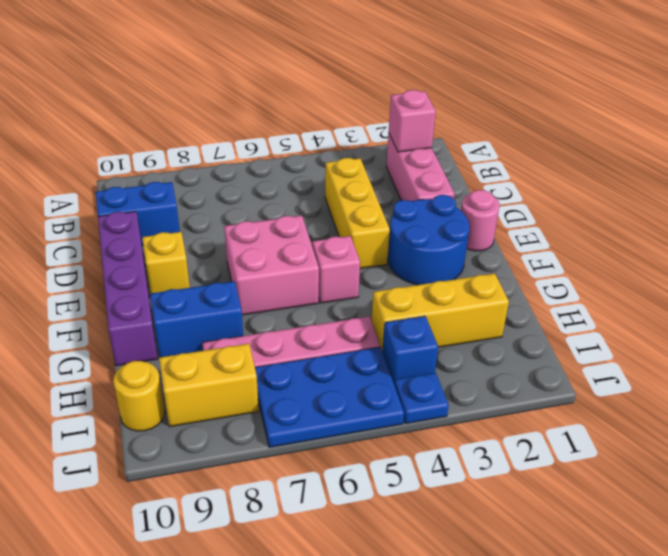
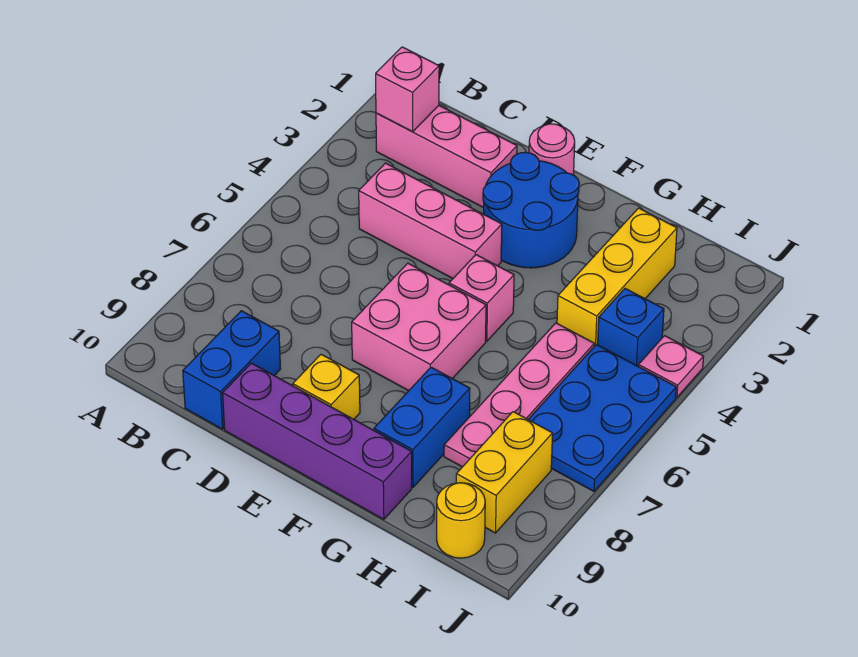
yellow brick C4:E4 level 1 -> pink brick C4:E4 level 1
blue plate J4 level 1 -> pink plate J4 level 1

